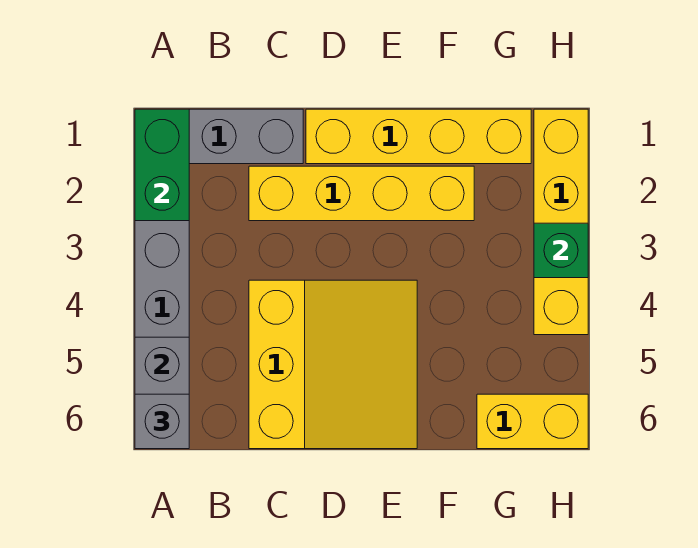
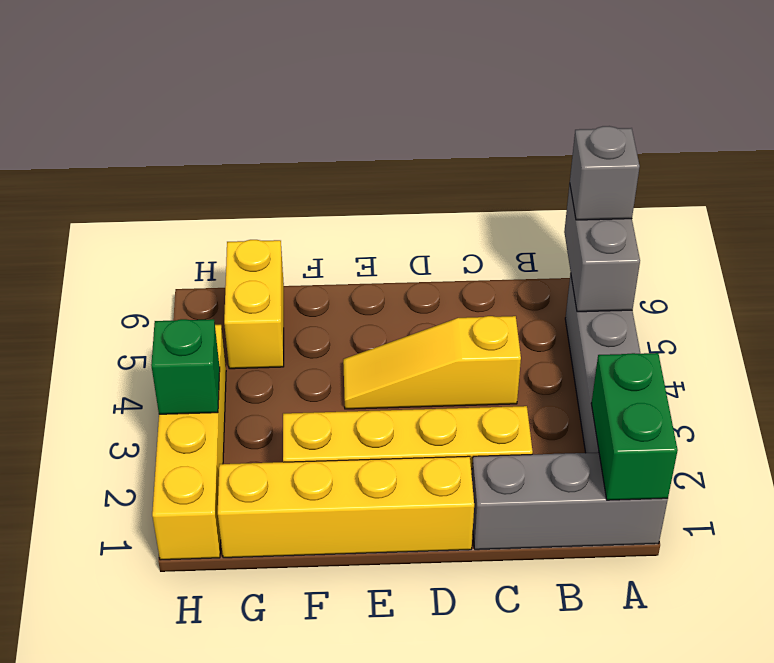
yellow slope C4:E6 level 1 top C -> yellow slope C4:E4 level 1 top C
yellow brick G6:H6 level 1 -> yellow brick G5:G6 level 1

